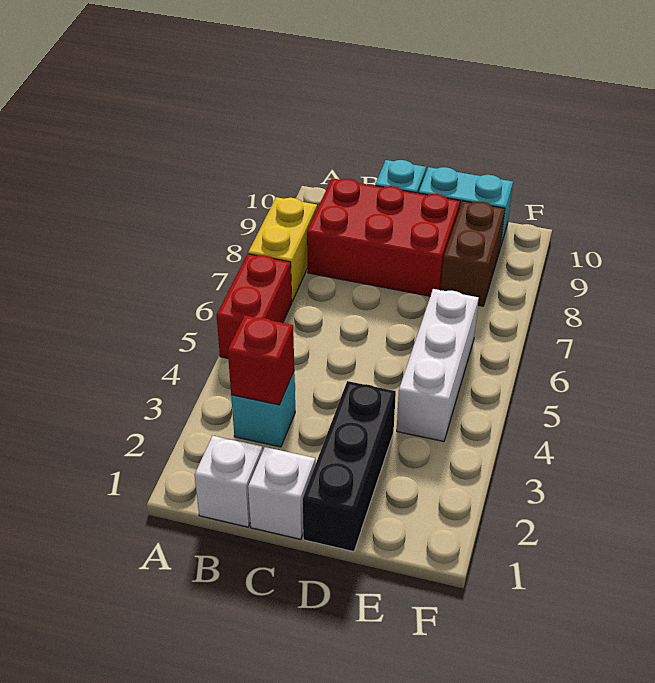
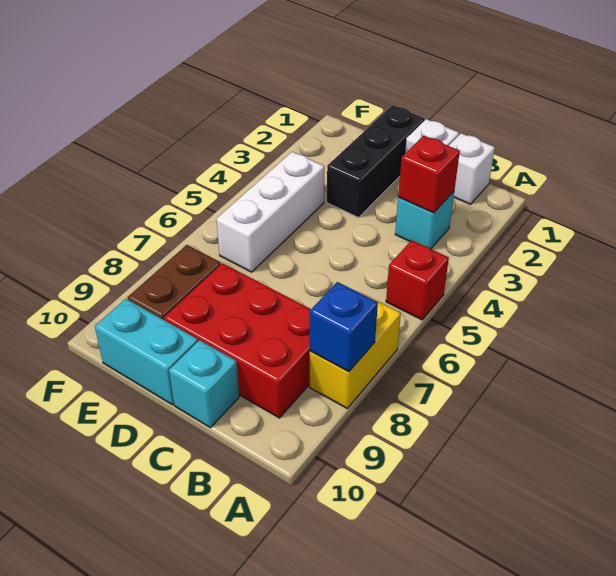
red brick A5:A6 level 1 -> red brick A5 level 1
none -> blue brick A8 level 2

